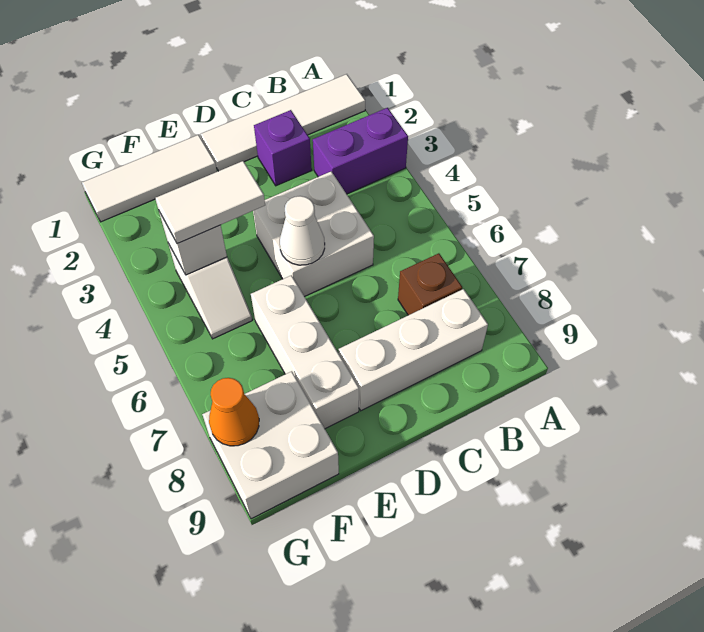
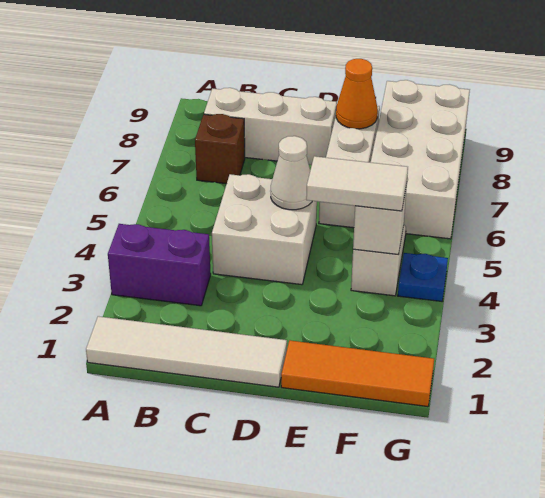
purple brick C2 level 1 -> none
white tile E1:G1 level 1 -> orange tile E1:G1 level 1
white brick F8:G9 level 1 -> white brick F6:G9 level 1
none -> blue plate G4 level 1
orange cone G8 level 2 -> orange cone E8 level 2

